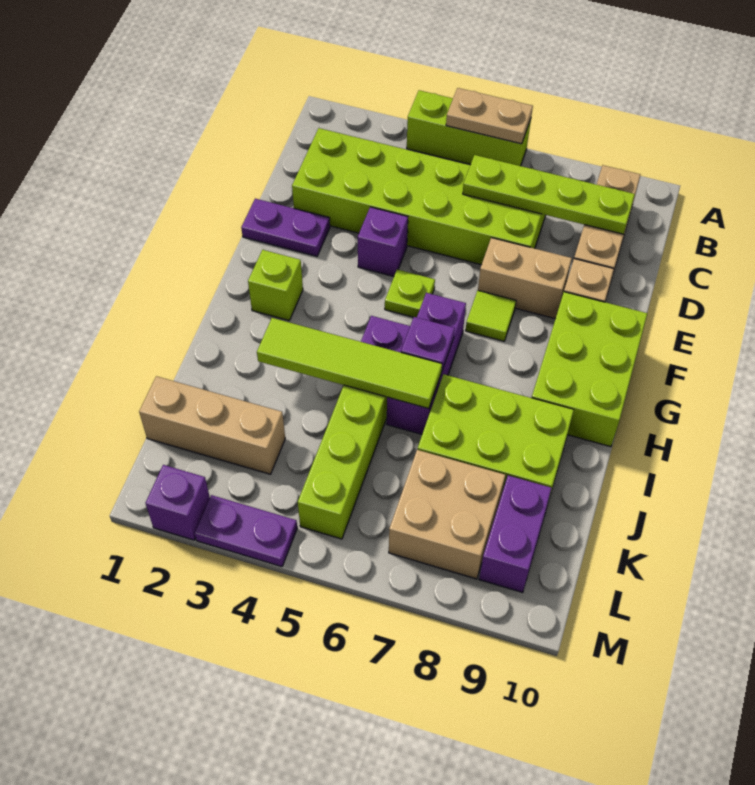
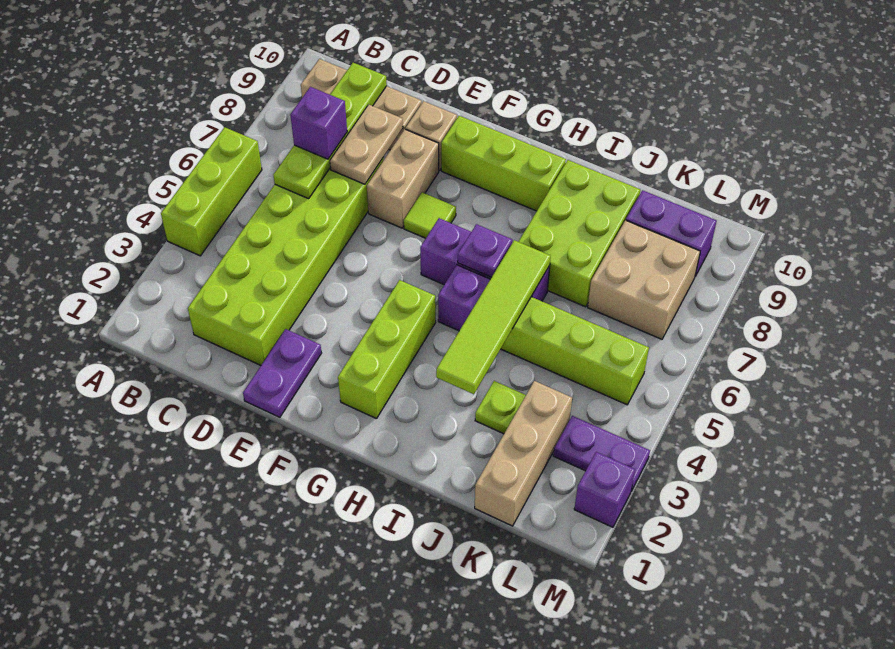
tan plate A5:A6 level 2 -> tan plate D7:D8 level 2
purple brick E4 level 1 -> purple brick C7 level 3
lime plate F5 level 1 -> lime plate J3 level 1
lime brick F9:H10 level 1 -> lime brick F9:H9 level 1
lime brick G2 level 1 -> lime brick G2:G4 level 1
purple plate M3:M4 level 1 -> purple plate L3:M3 level 1

